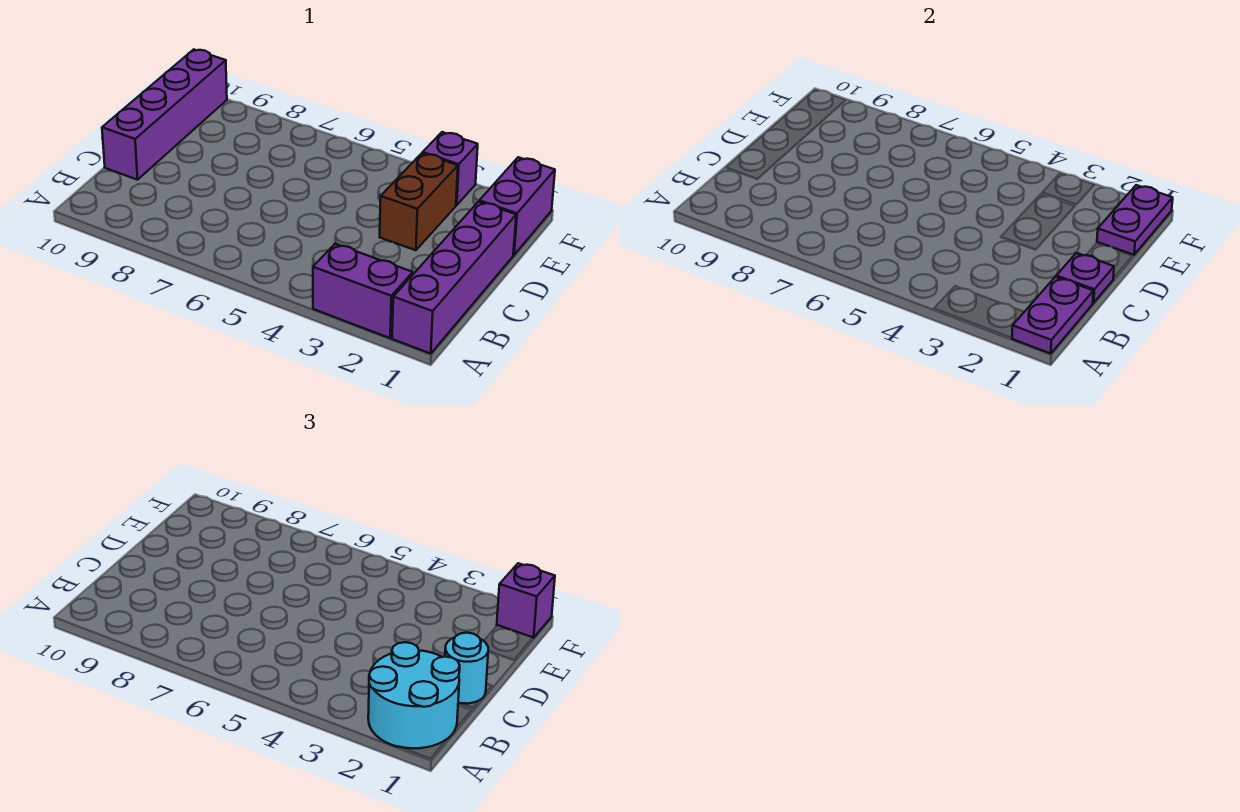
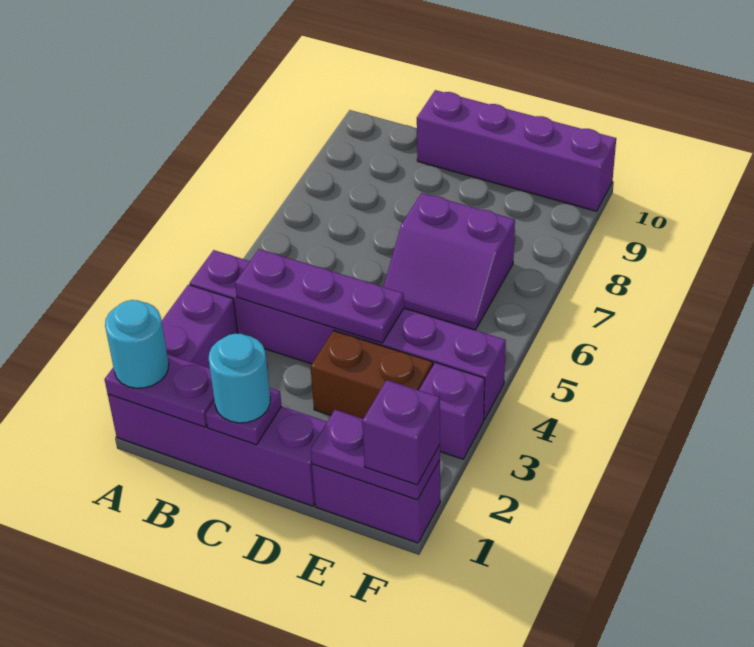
cyan round brick A1:B2 level 3 -> cyan round brick A1 level 3
none -> purple brick A4:F4 level 1
none -> purple plate B4:D4 level 2
none -> purple slope D6:E7 level 1 top 7

